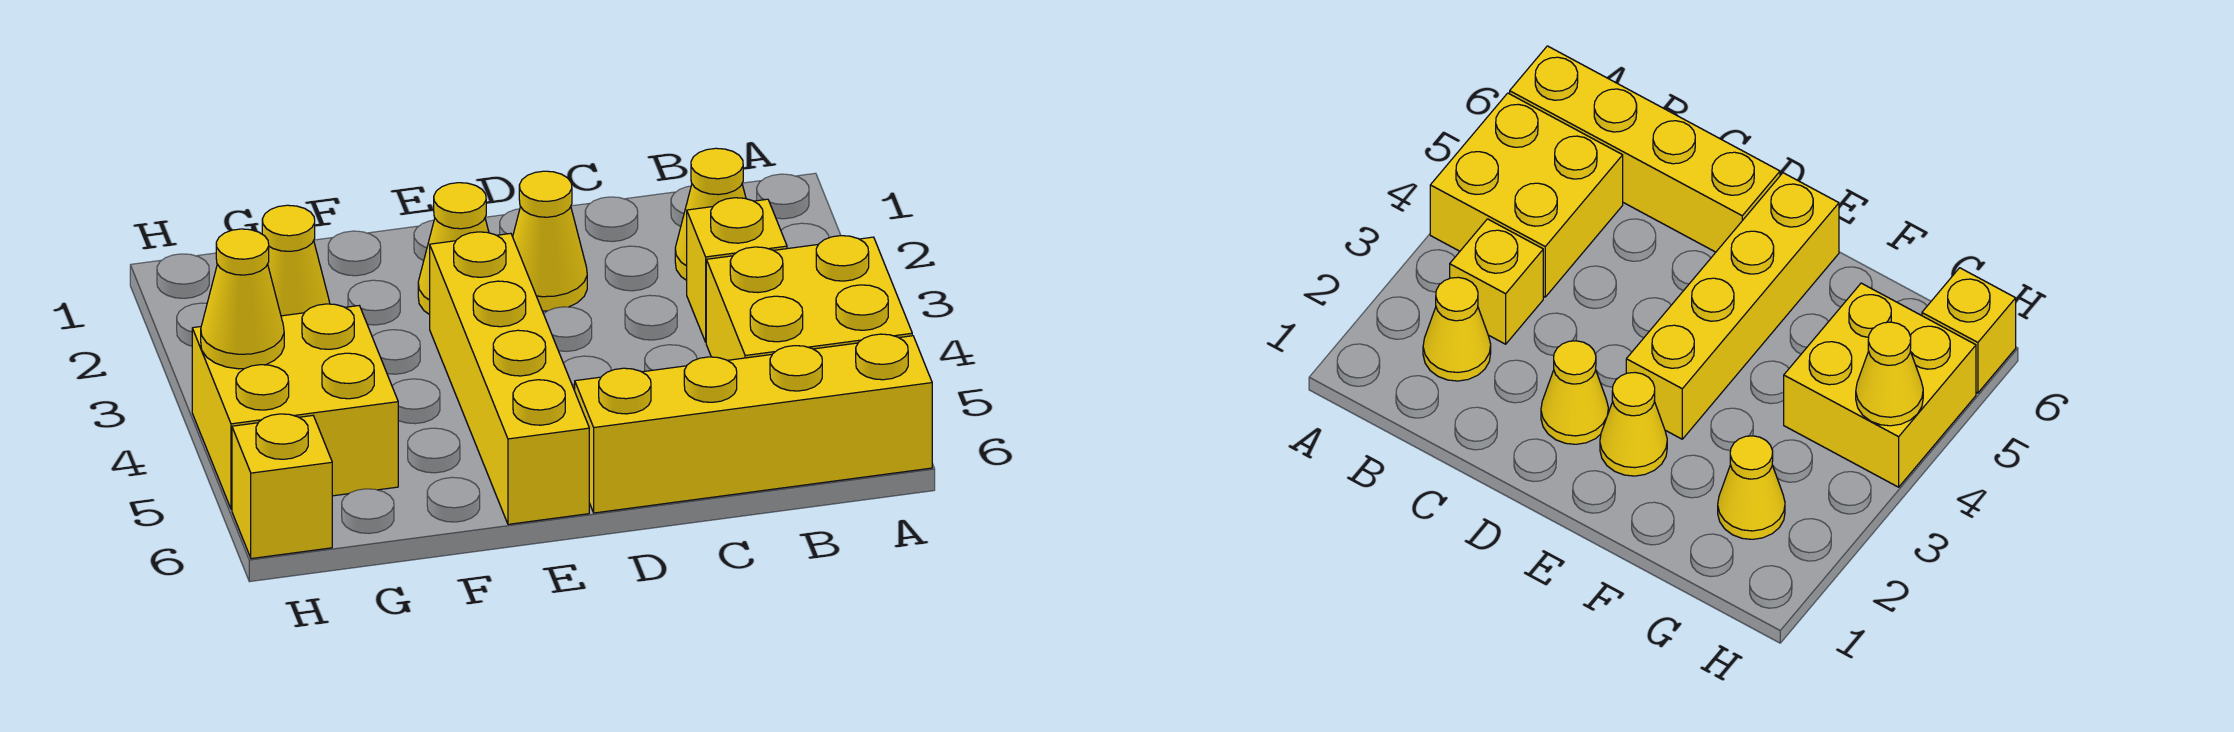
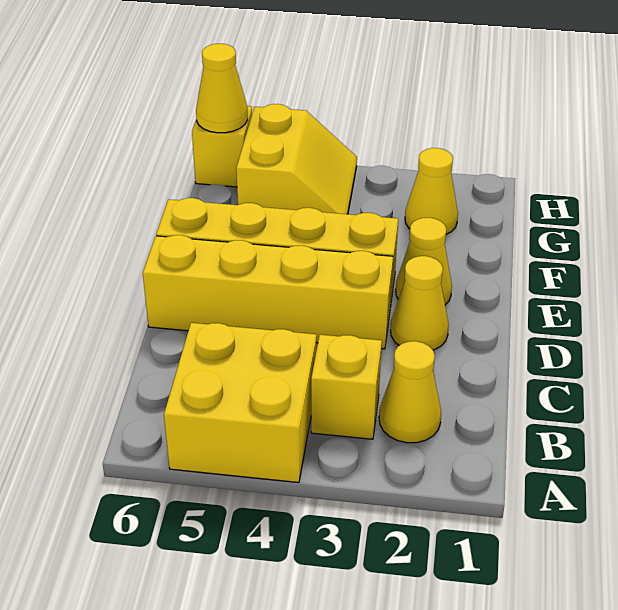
yellow brick A6:D6 level 1 -> yellow brick D3:D6 level 1
yellow brick G4:H5 level 1 -> yellow slope G4:H5 level 1 top 5
yellow cone H4 level 2 -> yellow cone H6 level 2

